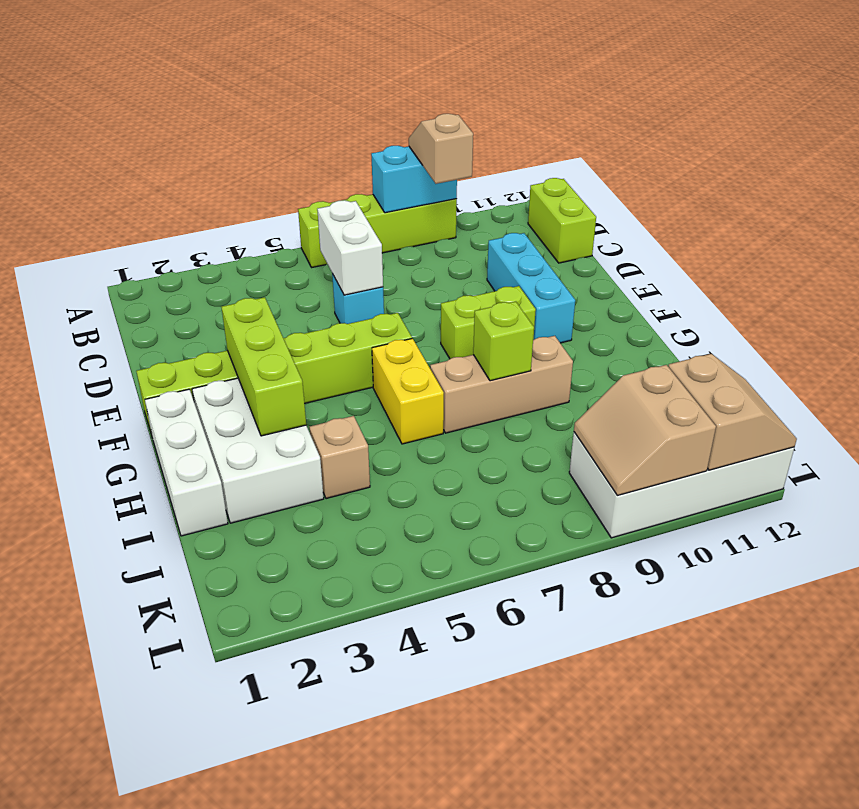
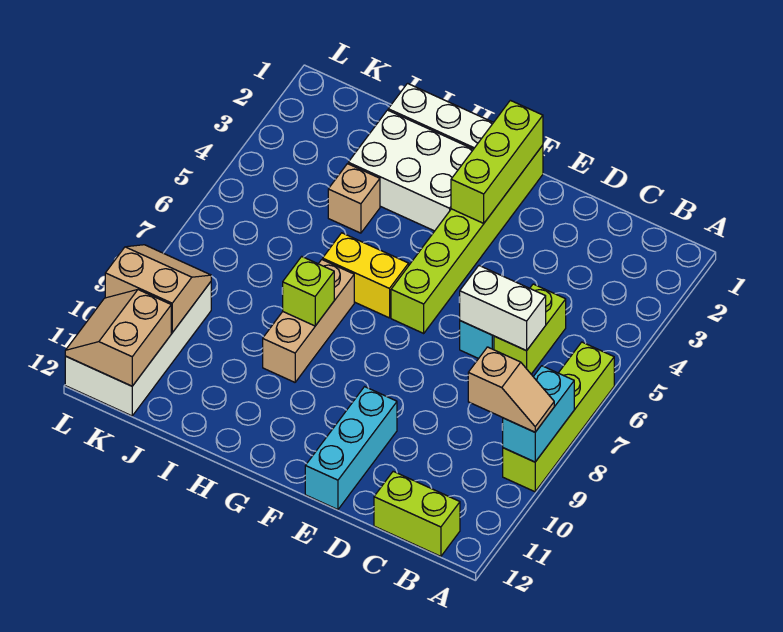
cyan brick D10:F10 level 1 -> cyan brick E10:E12 level 1
lime brick F3:H3 level 2 -> lime brick F1:F3 level 2
lime brick F8:F9 level 1 -> lime brick C5:C6 level 1
tan slope K11:L12 level 2 top 11 -> tan slope K11:L12 level 2 top K

